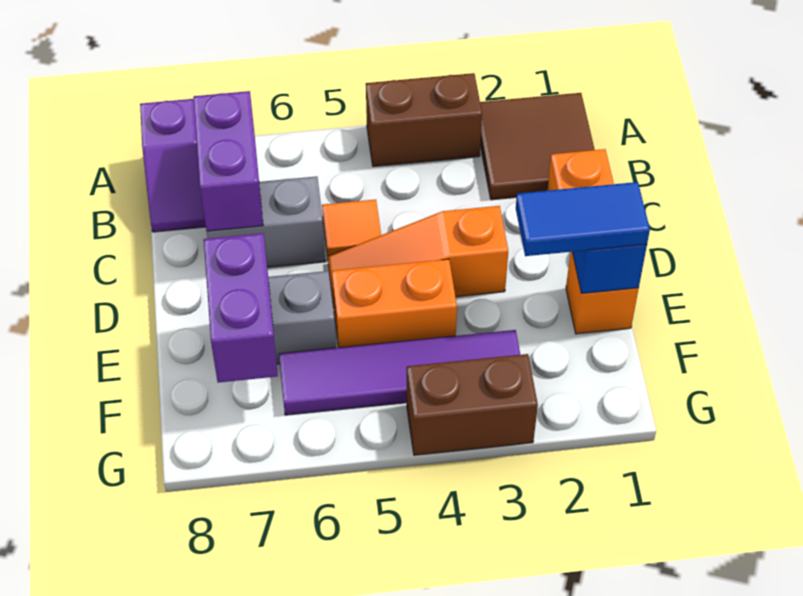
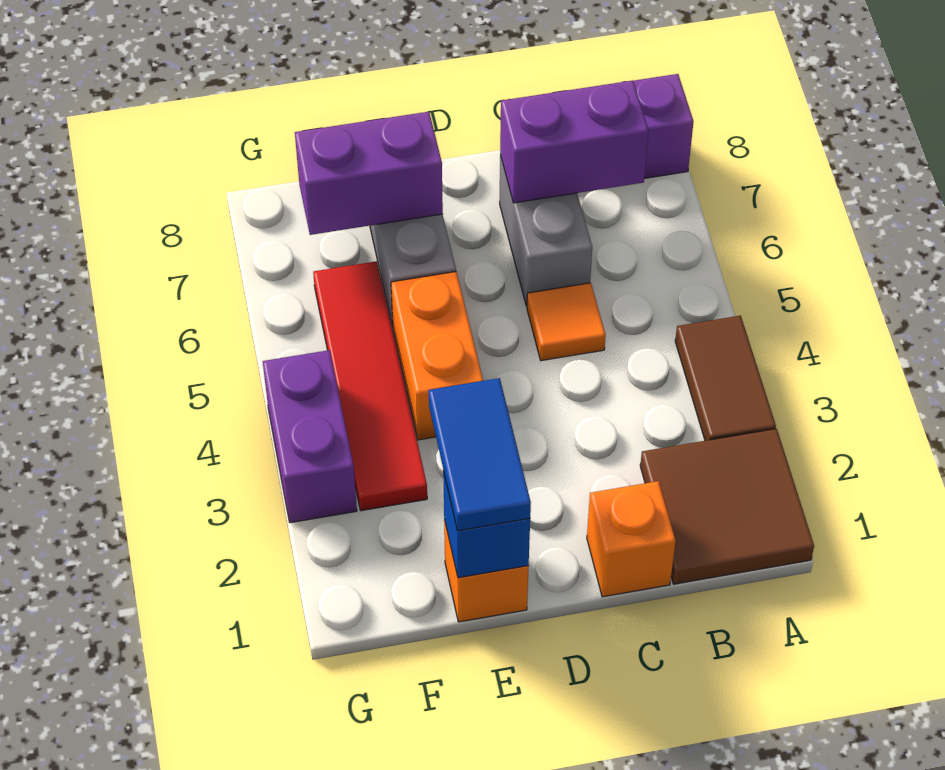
brown brick A3:A4 level 1 -> brown tile A3:A4 level 1
orange slope D3:D5 level 1 top 3 -> none
purple tile F3:F6 level 1 -> red tile F3:F6 level 1
brown brick G3:G4 level 1 -> purple brick G3:G4 level 1

